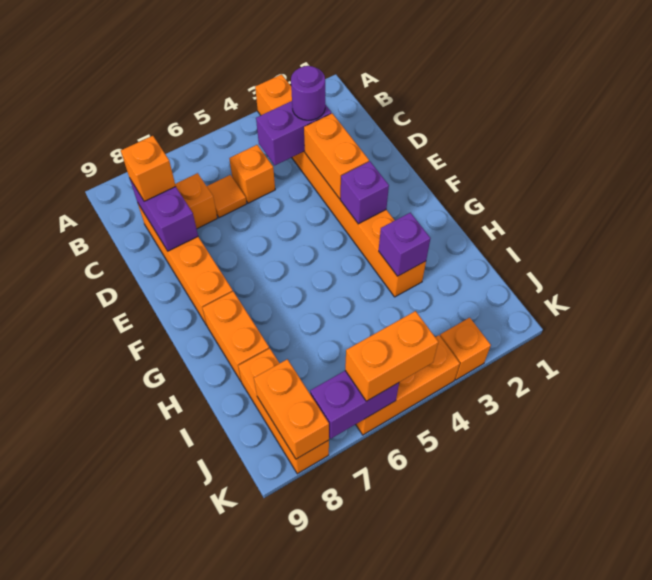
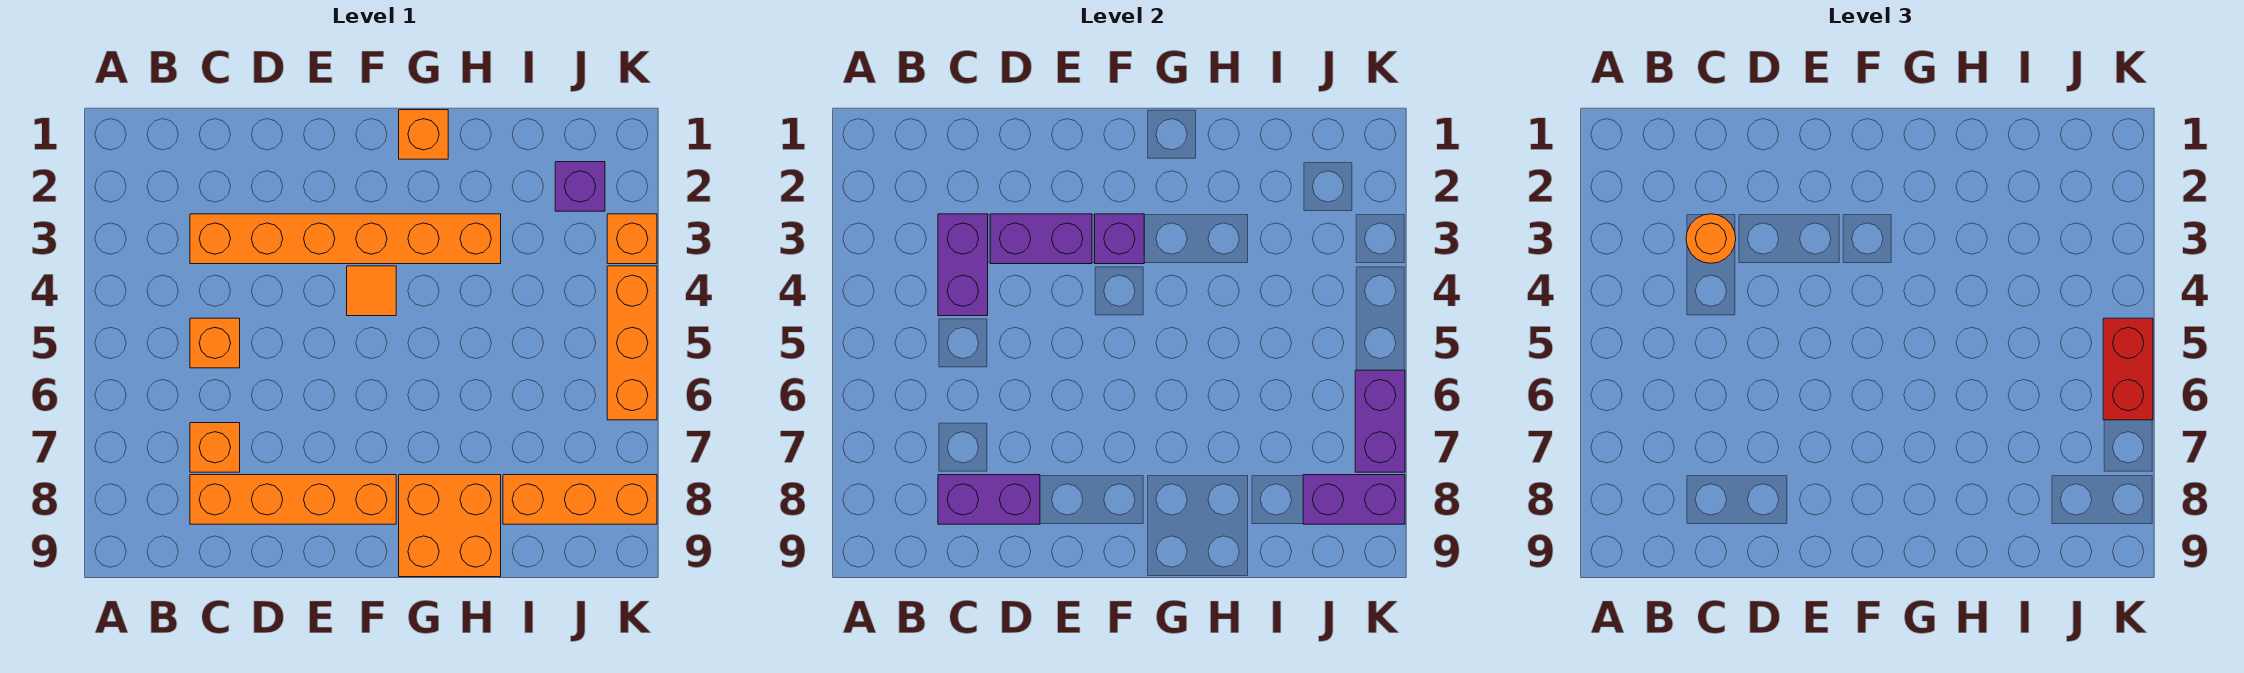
orange brick A3:H3 level 1 -> orange brick C3:H3 level 1
purple round brick C3 level 3 -> orange round brick C3 level 3
orange tile C6 level 1 -> orange tile F4 level 1
orange brick C8 level 3 -> orange brick G1 level 1
orange brick D3:E3 level 2 -> purple brick D3:E3 level 2
orange brick G8:H8 level 1 -> orange brick G8:H9 level 1
purple brick H3 level 2 -> purple brick J2 level 1
orange brick J8:K8 level 2 -> purple brick J8:K8 level 2
orange brick K5:K6 level 3 -> red brick K5:K6 level 3

